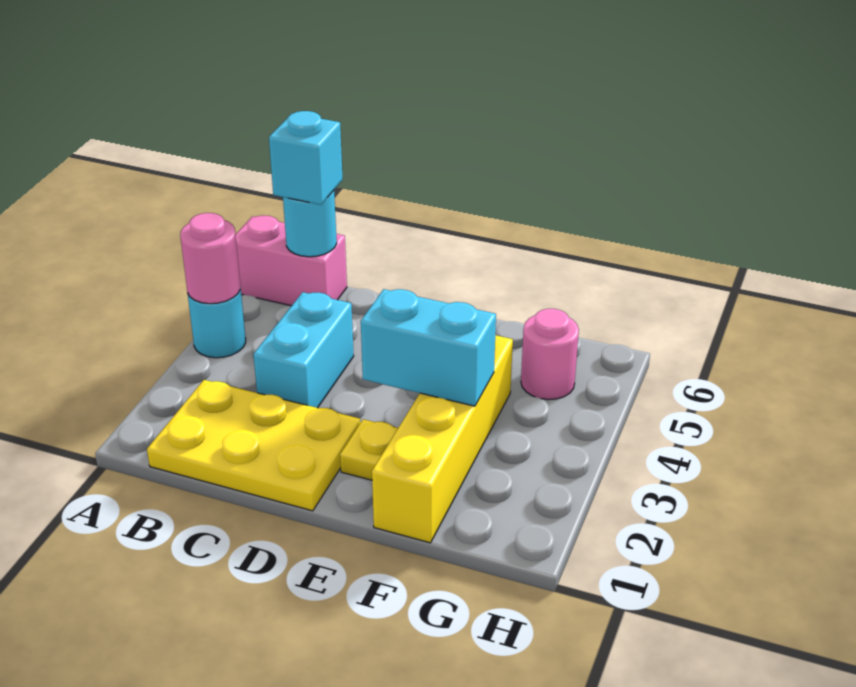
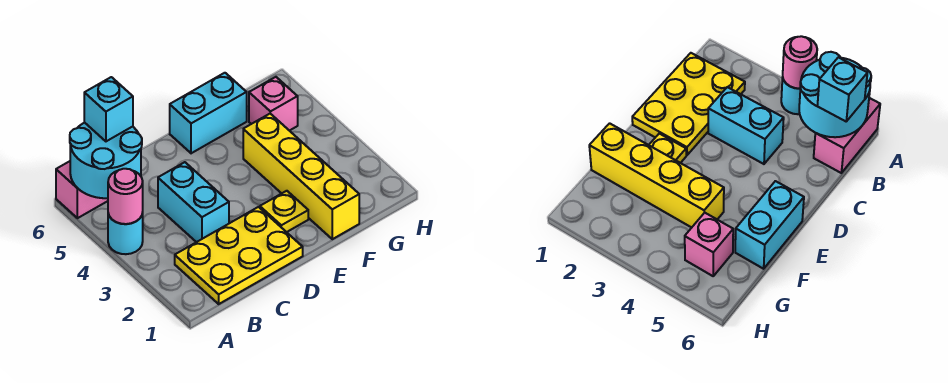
cyan round brick B6 level 2 -> cyan round brick A5:B6 level 2
cyan brick E3:F3 level 2 -> cyan brick E6:F6 level 1
pink round brick G5 level 1 -> pink brick G5 level 1

